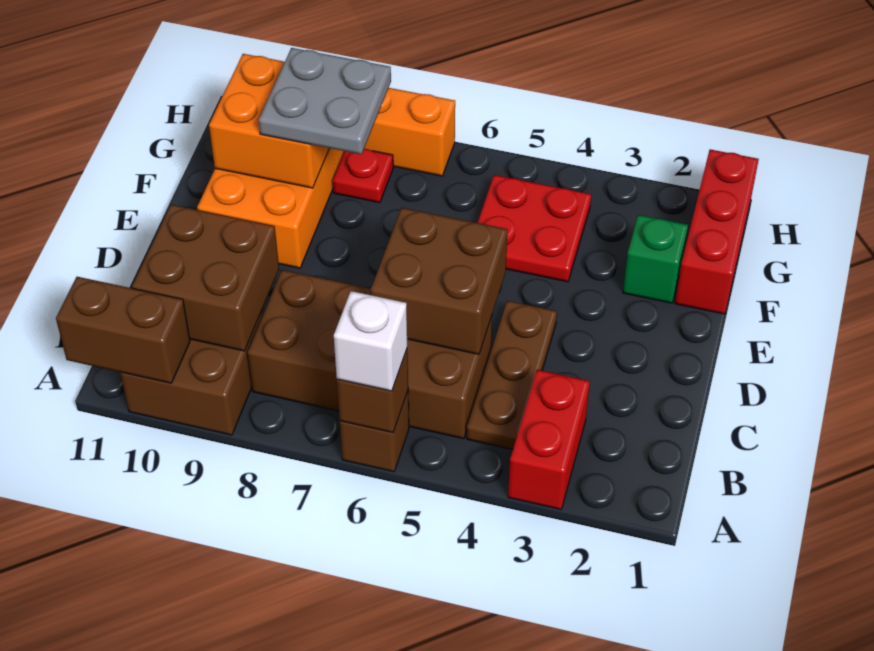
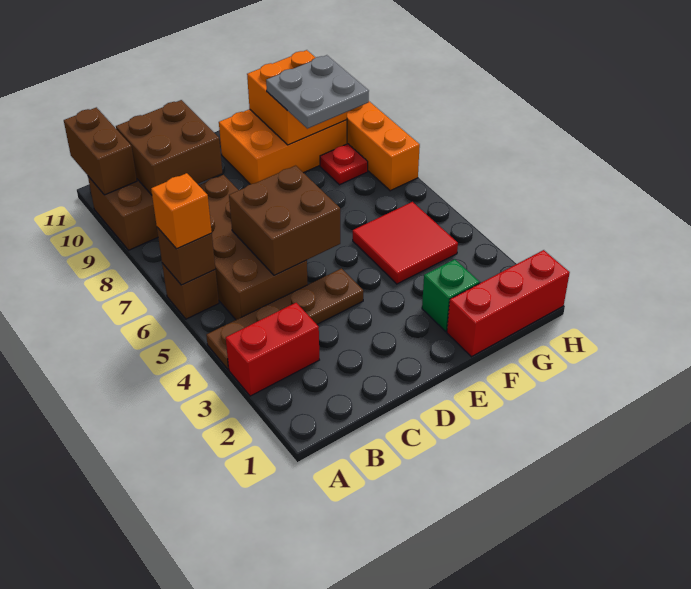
white brick A6 level 3 -> orange brick A6 level 3
brown plate B4:D4 level 1 -> brown plate A4:D4 level 1
red plate F4:G5 level 1 -> red tile F4:G5 level 1

